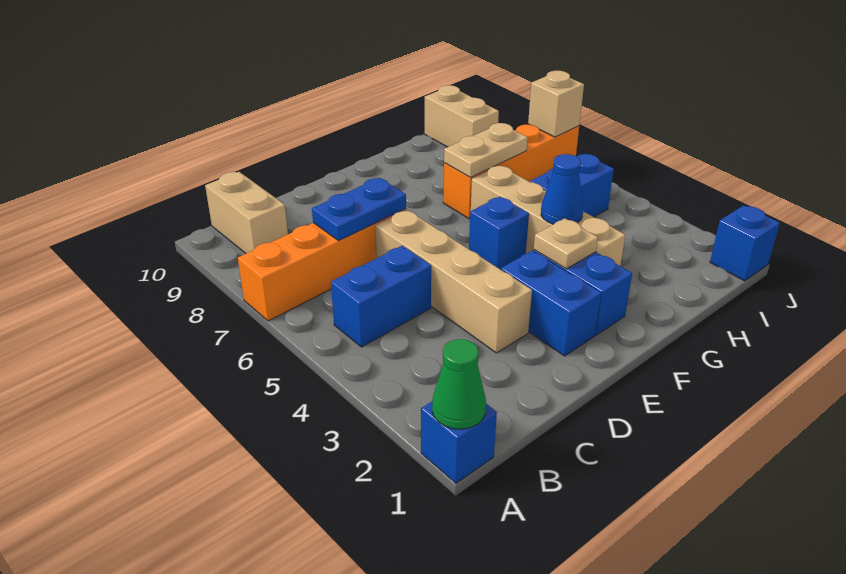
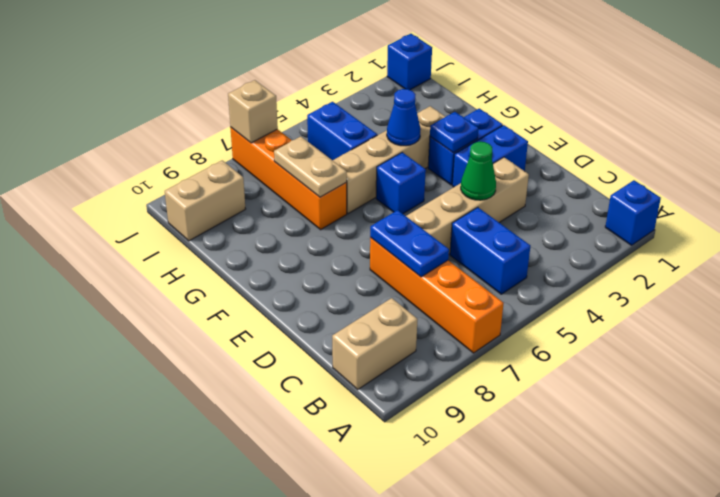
green cone A1 level 2 -> green cone D4 level 2
tan plate F3 level 2 -> blue plate F3 level 2

